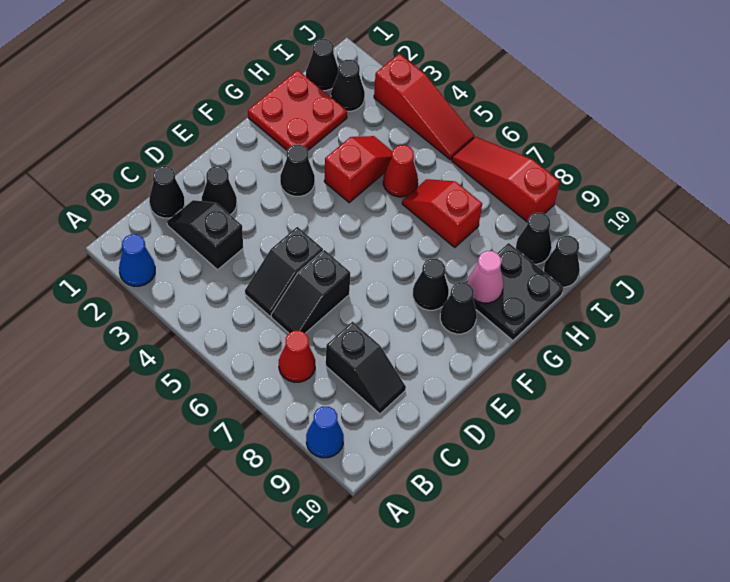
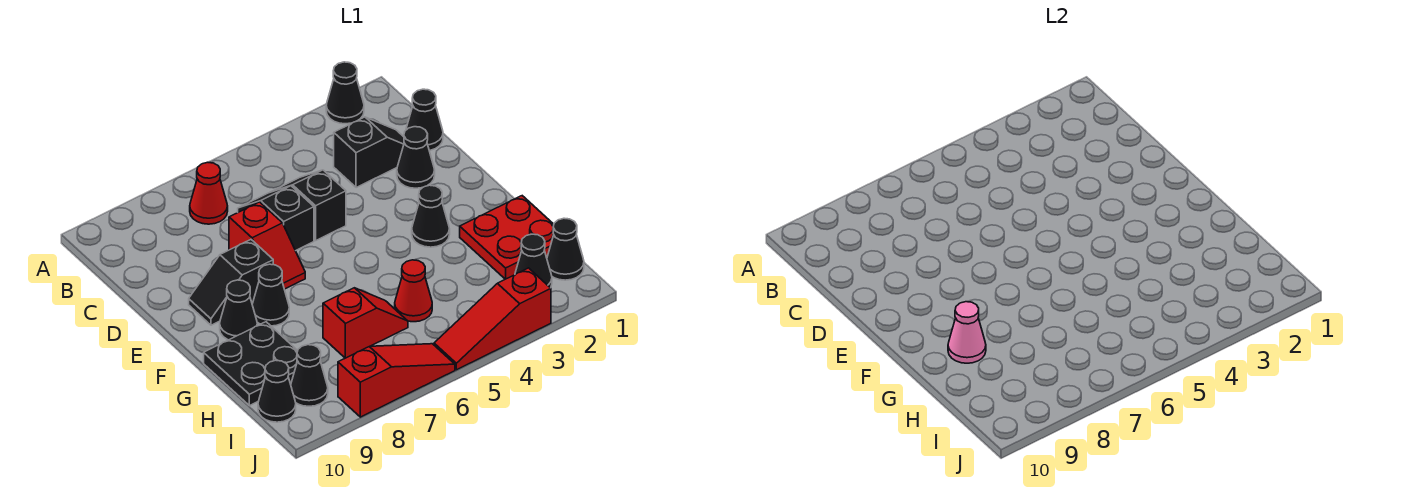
blue cone A2 level 1 -> black cone A2 level 1
blue cone A9 level 1 -> none
black slope C8:C9 level 1 top 8 -> black slope E8:E9 level 1 top 8
red slope G4:H4 level 1 top G -> red slope D7:E7 level 1 top D

